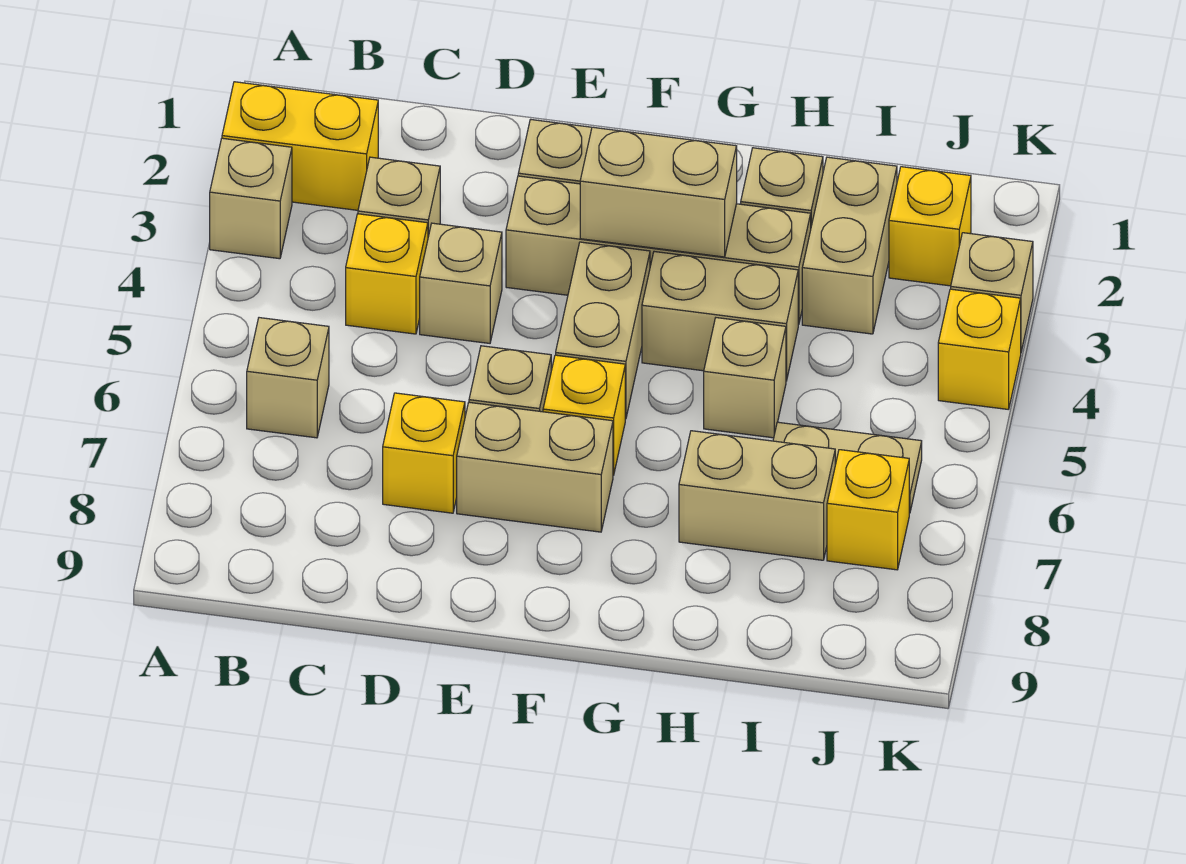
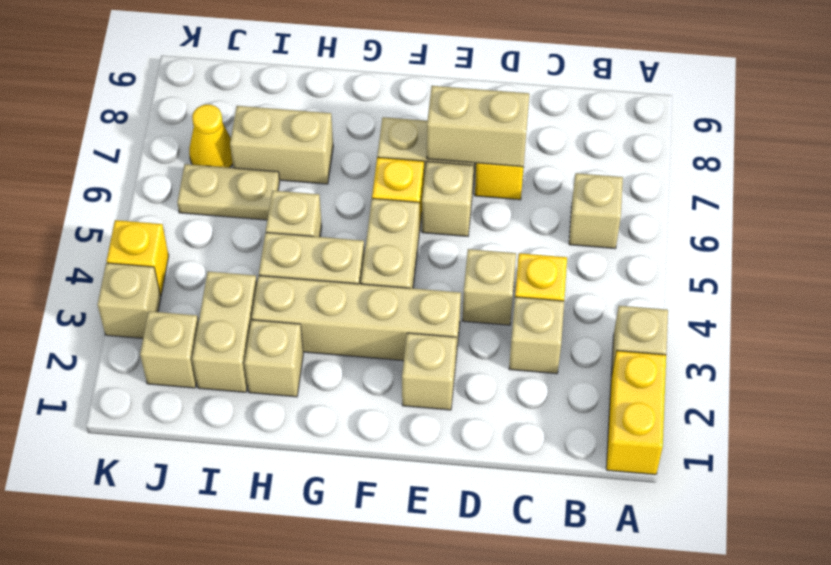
yellow brick A2:B2 level 1 -> yellow brick A1:A2 level 1
tan brick F3:G3 level 2 -> tan brick D7:E7 level 2
yellow brick J2 level 1 -> tan brick J2 level 1
yellow brick J7 level 1 -> yellow cone J7 level 1

